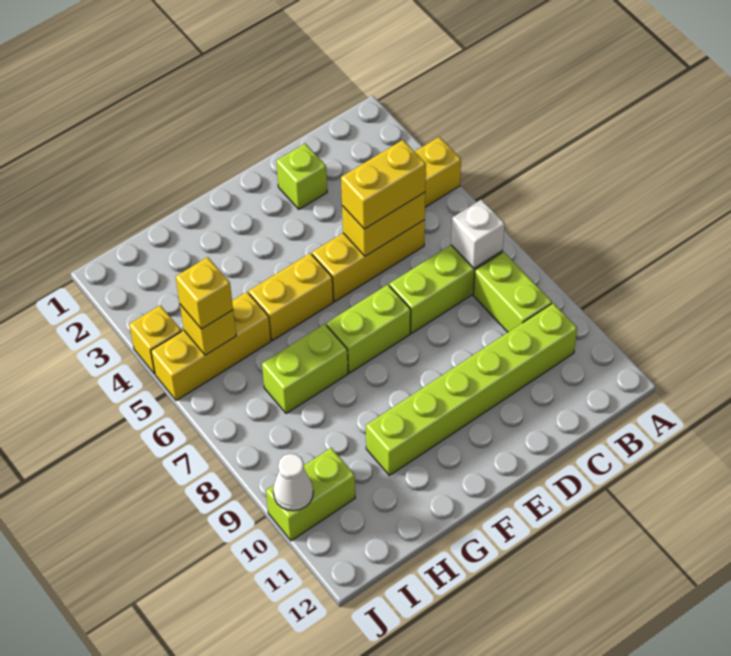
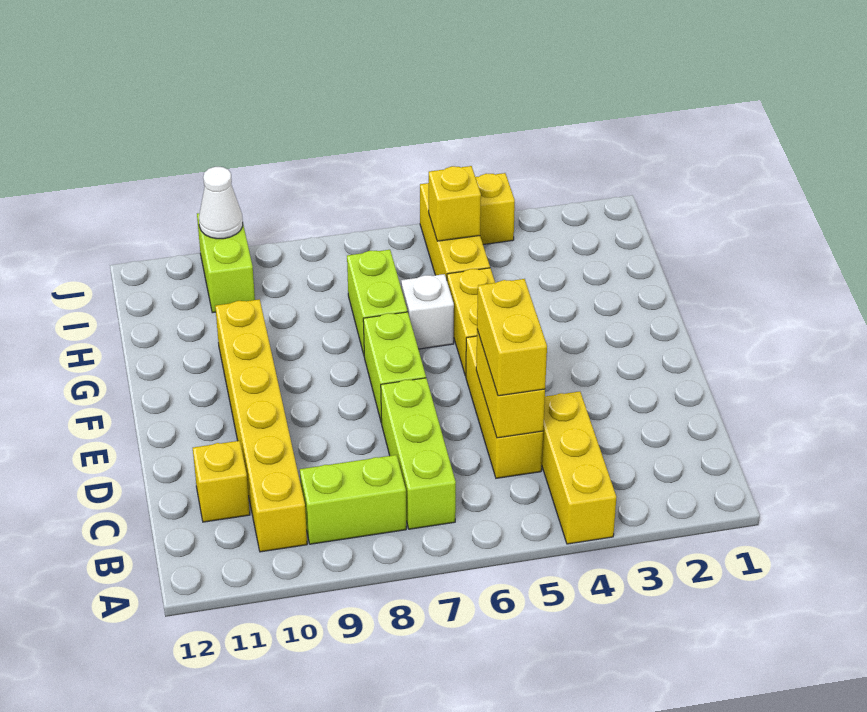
white brick B7 level 2 -> white brick G6 level 1
lime brick B10:G10 level 1 -> yellow brick B10:G10 level 1
lime brick D2 level 1 -> none
yellow brick I5 level 3 -> yellow brick C11 level 1

